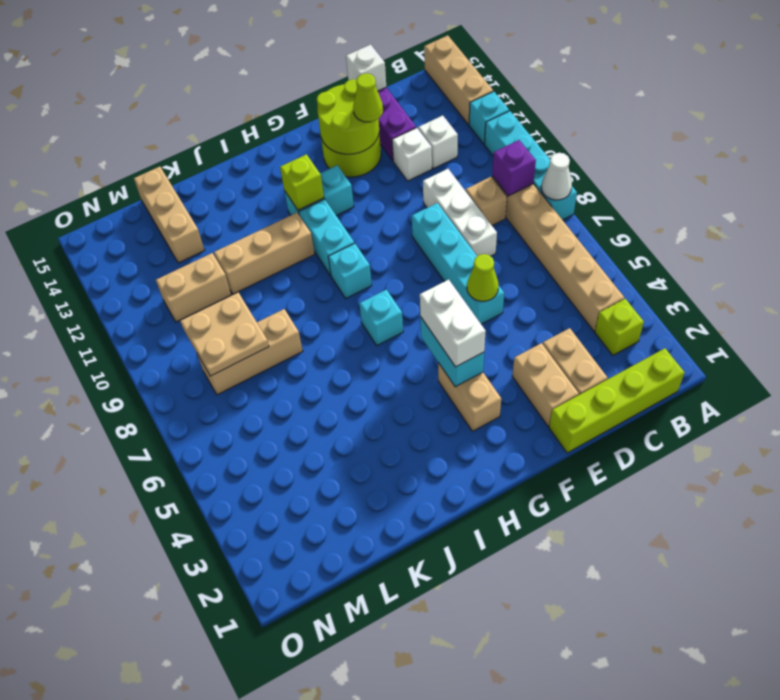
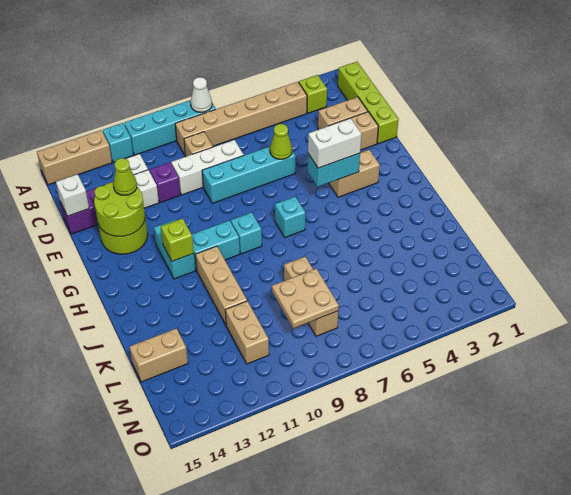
purple brick B9 level 2 -> purple brick D11 level 1
tan brick L13:L15 level 1 -> tan brick L14:L15 level 1

